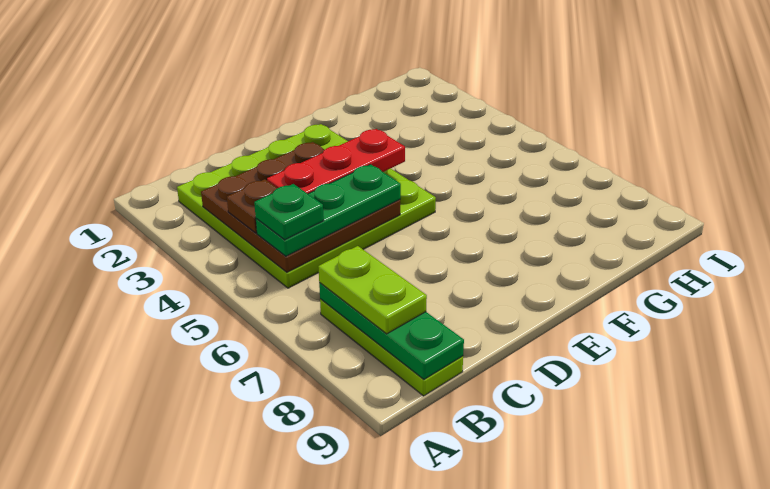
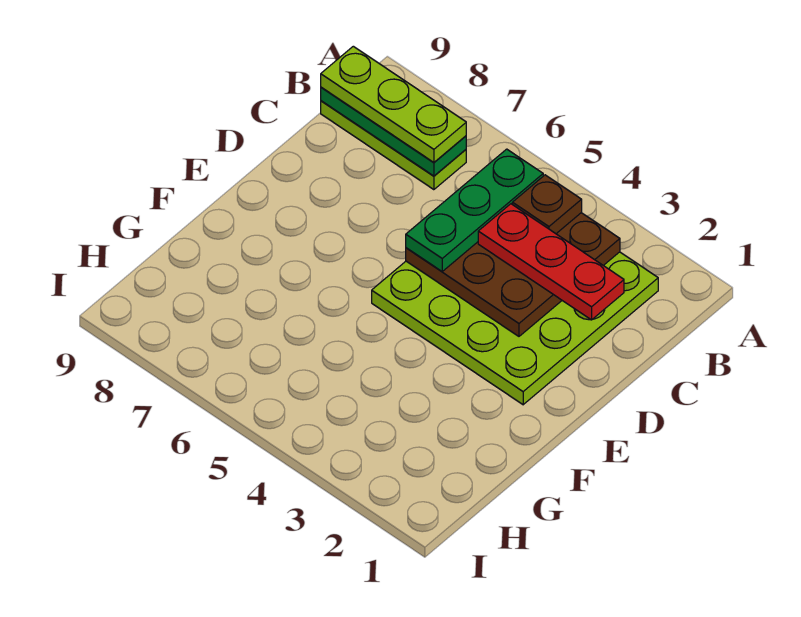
green plate B5 level 4 -> none
lime plate B7:B8 level 3 -> lime plate B7:B9 level 3
red plate C4:E4 level 3 -> red plate C2:C4 level 3

